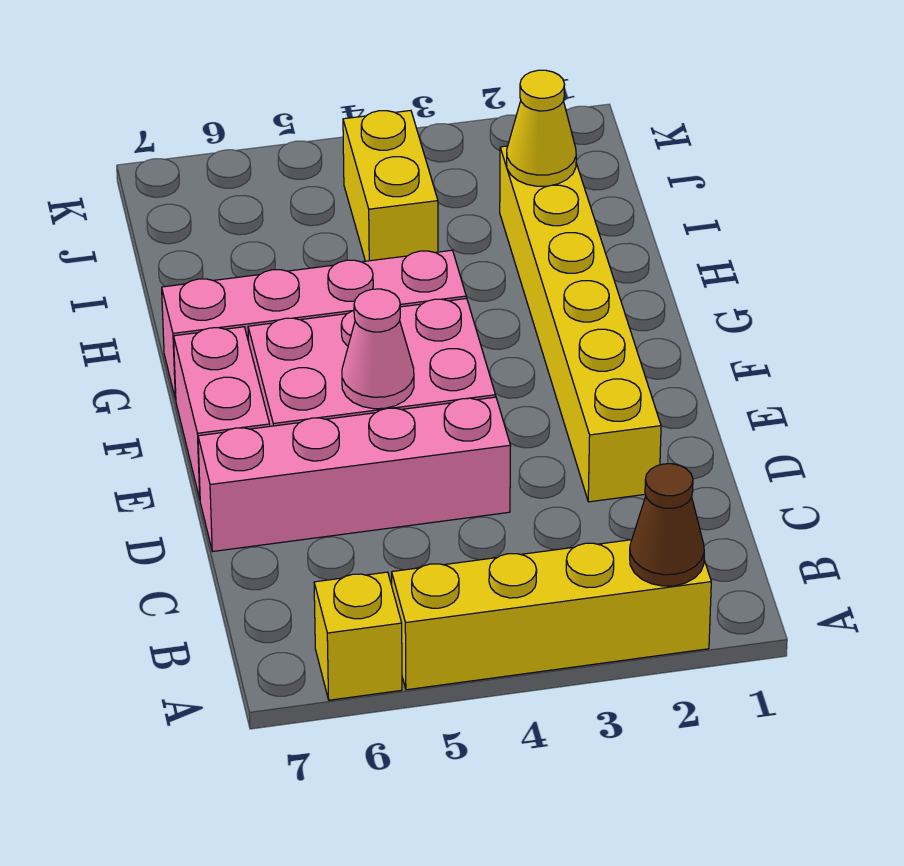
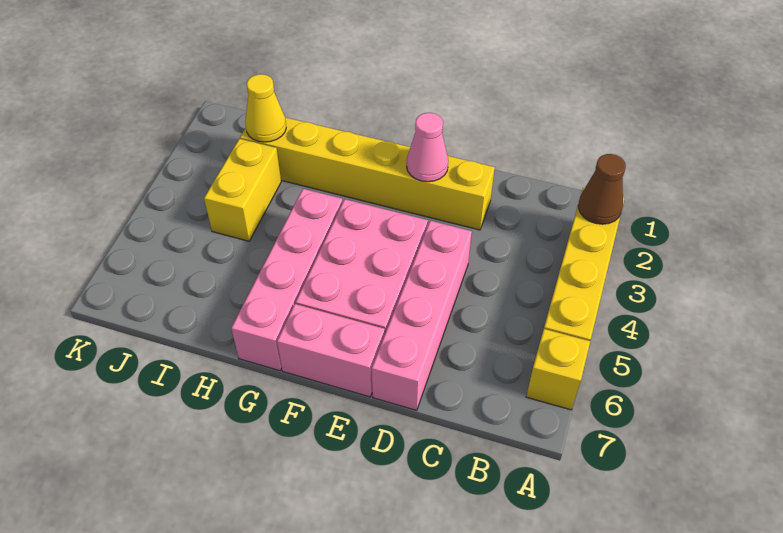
pink cone E5 level 2 -> pink cone E2 level 2
yellow brick I4:J4 level 1 -> yellow brick I3:I4 level 1

